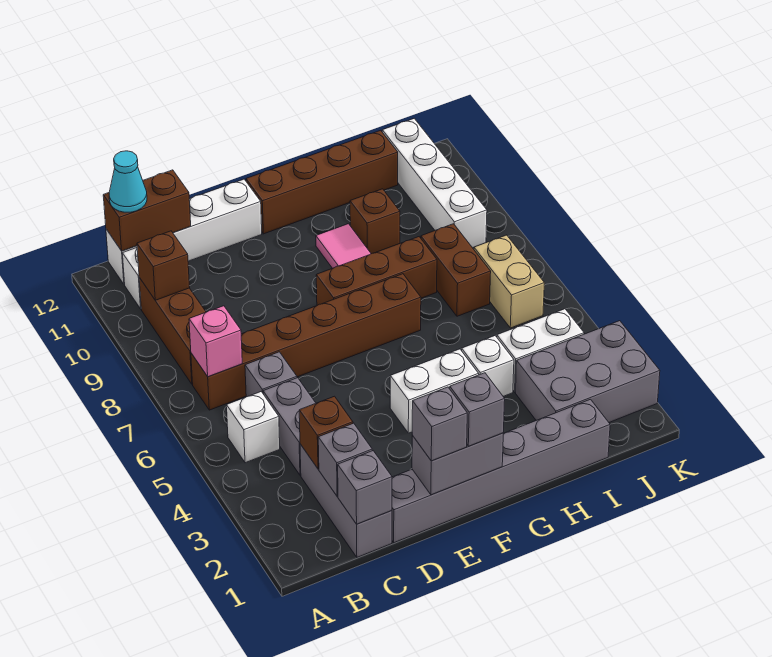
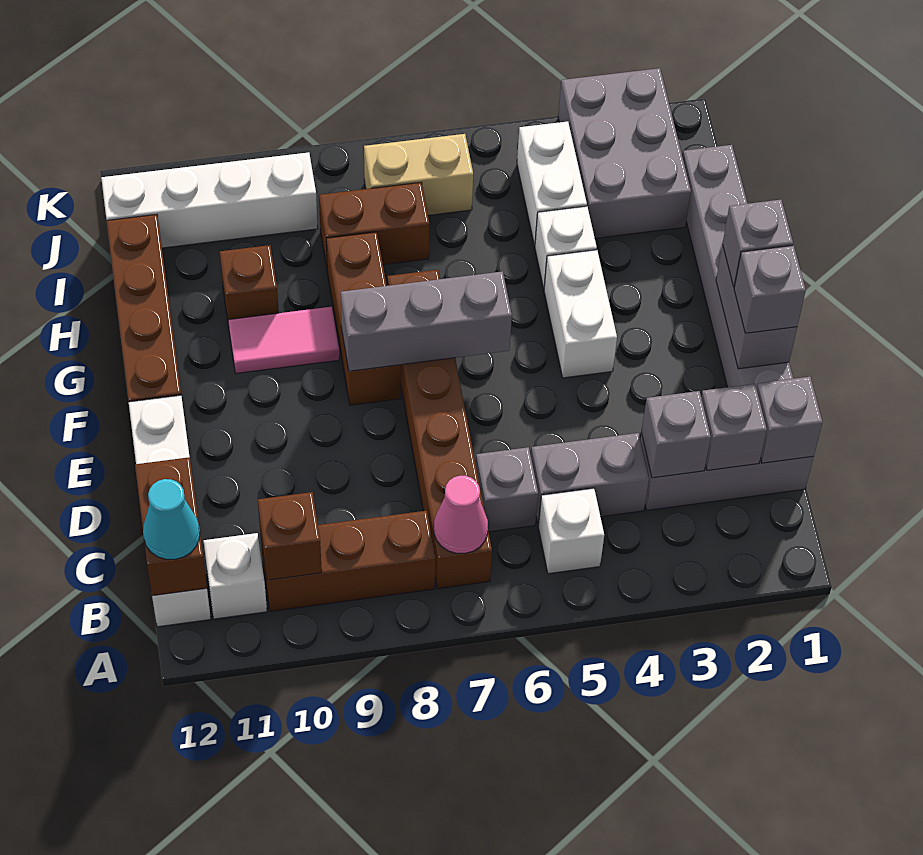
pink brick B7 level 2 -> pink cone B7 level 2
brown brick C3 level 2 -> grey brick C3 level 2
none -> grey brick F6:F8 level 2

